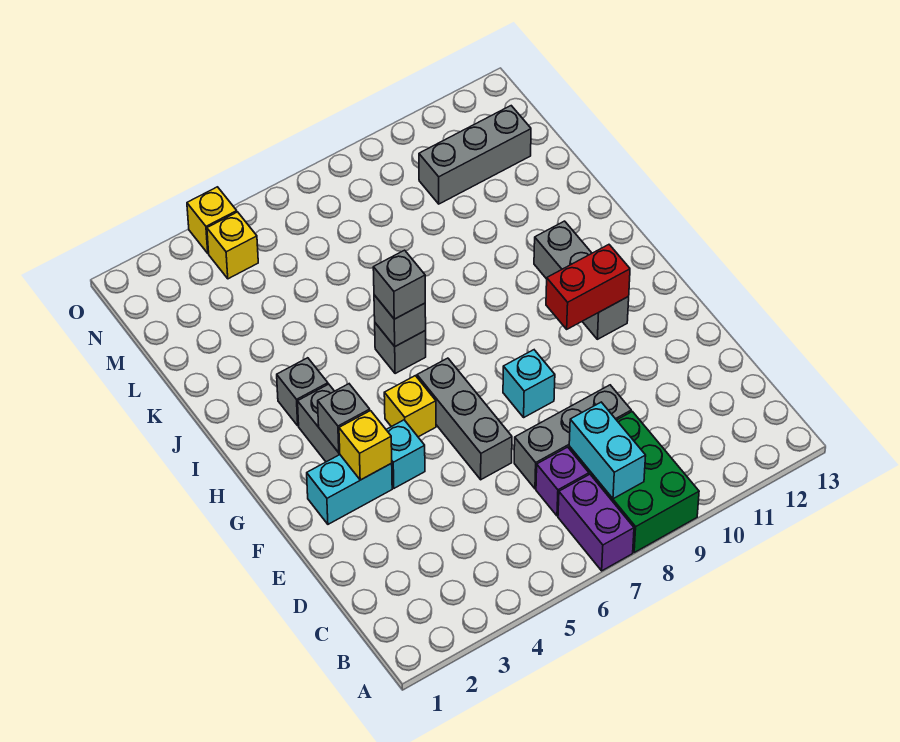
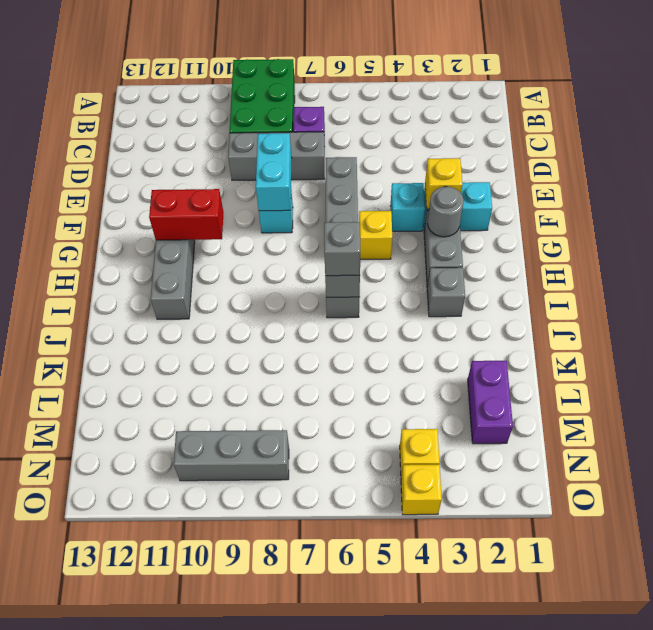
purple brick A7:B7 level 1 -> purple brick L2:M2 level 1
cyan brick B8:C8 level 2 -> cyan brick E8:F8 level 2
grey brick G3 level 2 -> grey round brick G3 level 2
grey brick M10:M12 level 1 -> grey brick N8:N10 level 1

